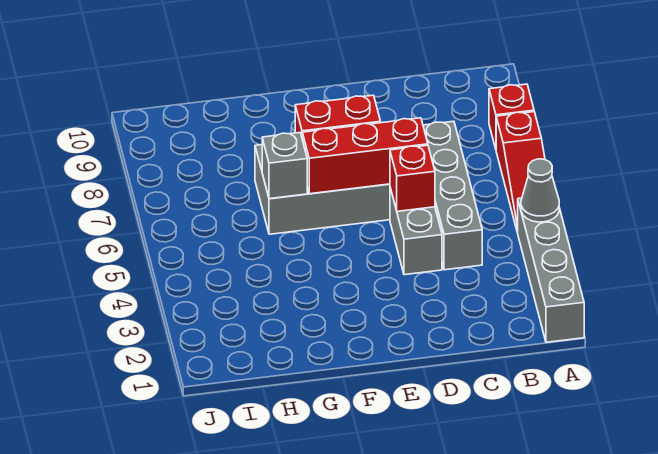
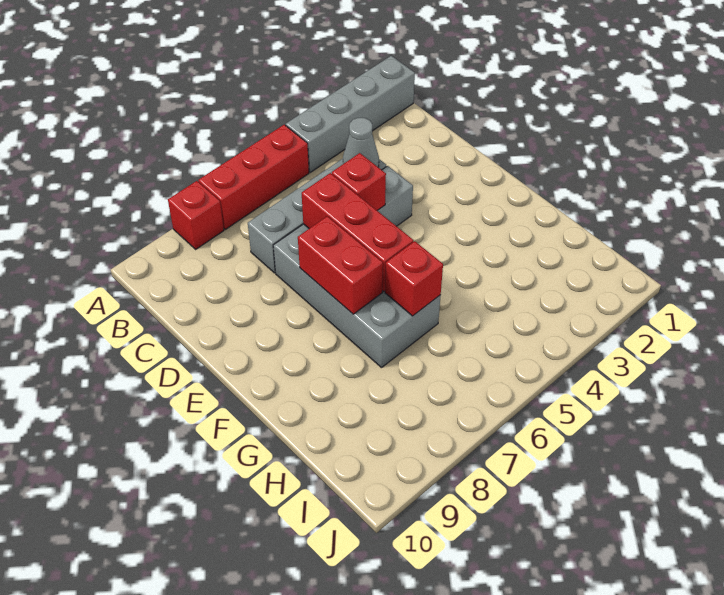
grey cone A4 level 2 -> grey cone C4 level 2
red slope A5:A7 level 1 top 7 -> red brick A5:A7 level 1
grey brick G6 level 2 -> red brick G6 level 2

